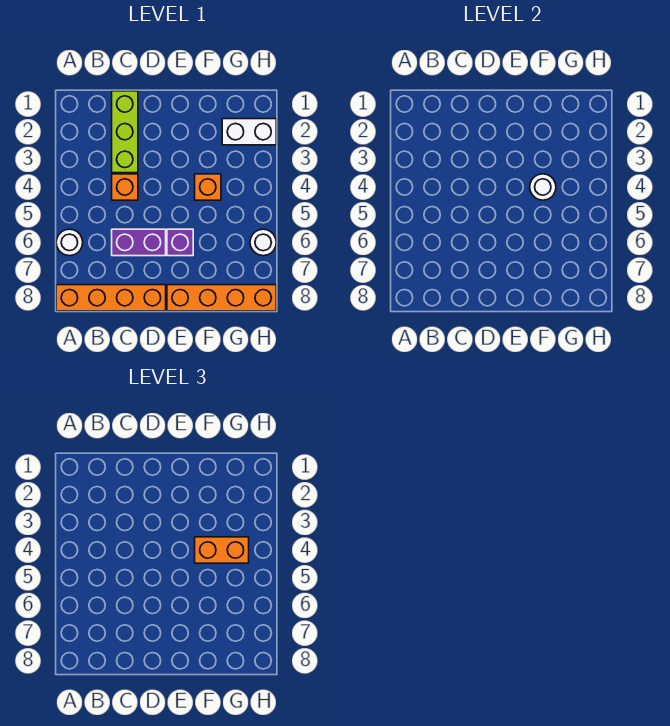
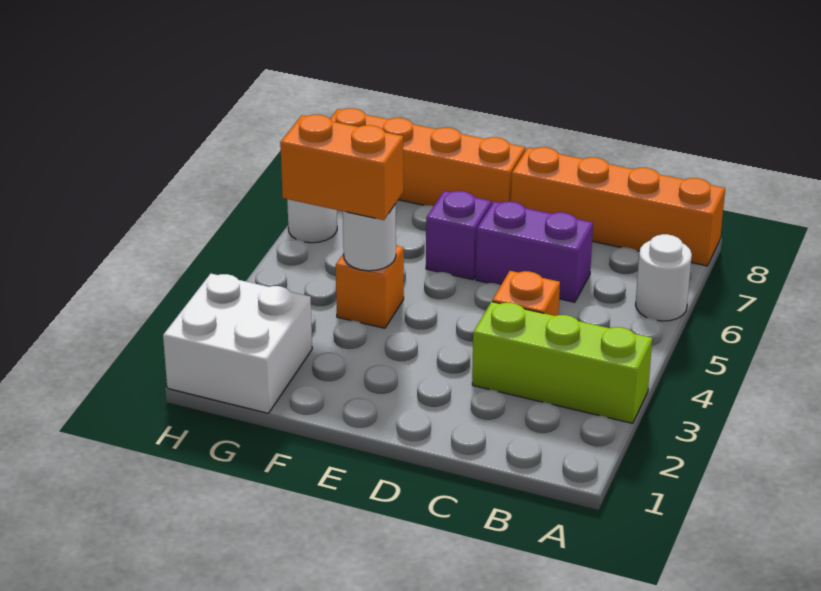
lime brick C1:C3 level 1 -> lime brick A3:C3 level 1
white brick G2:H2 level 1 -> white brick G1:H2 level 1

